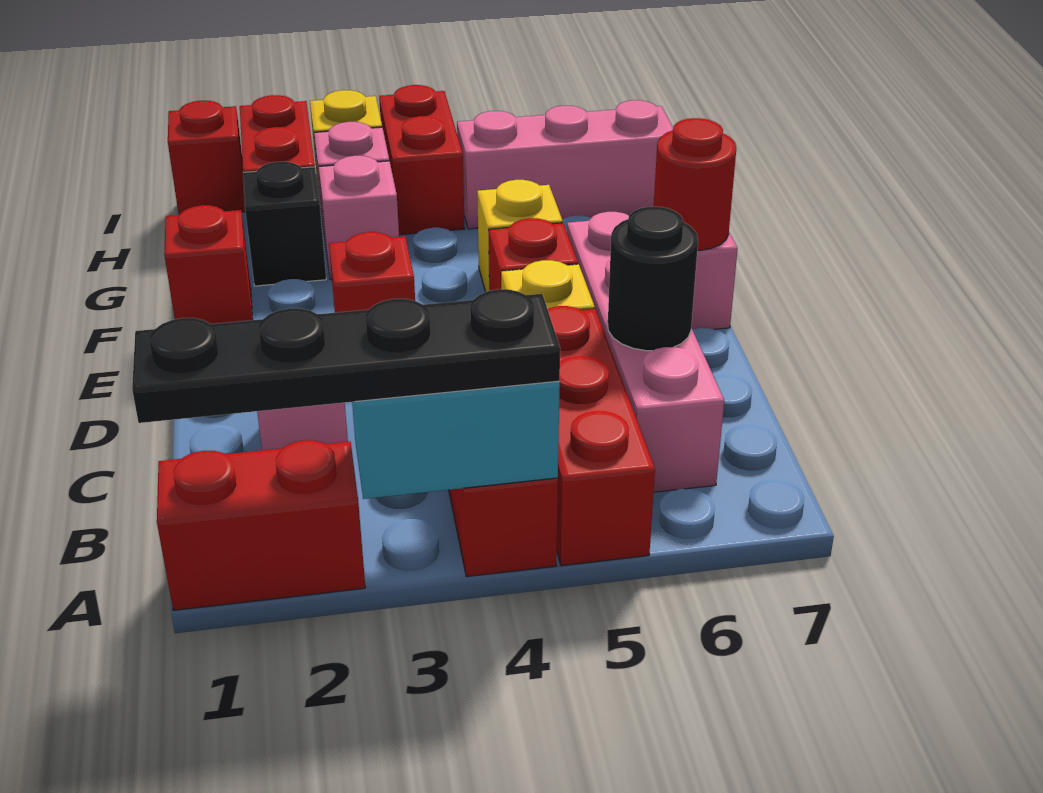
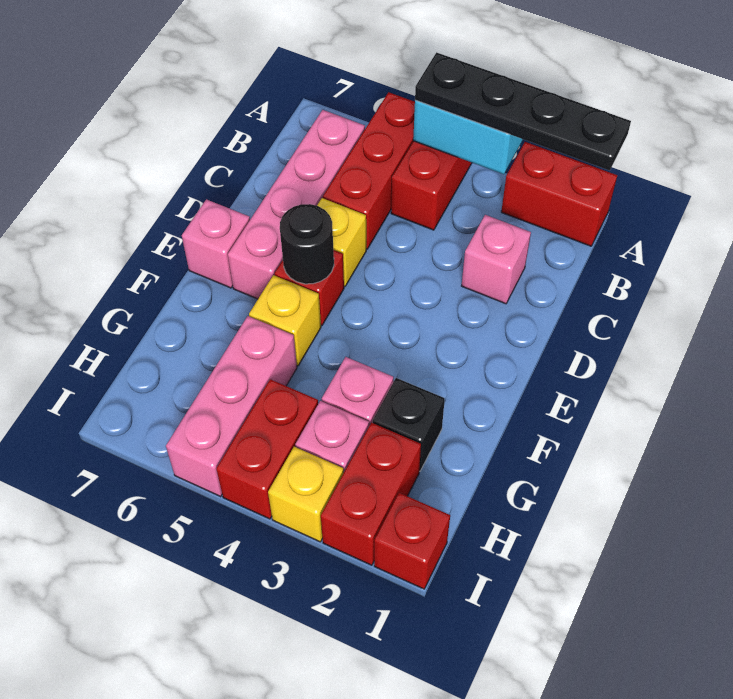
black round brick C6 level 2 -> black round brick E5 level 2
red brick E3 level 1 -> none
red round brick E7 level 2 -> none
red brick F1 level 1 -> none
pink brick H5:H7 level 1 -> pink brick G5:I5 level 1

